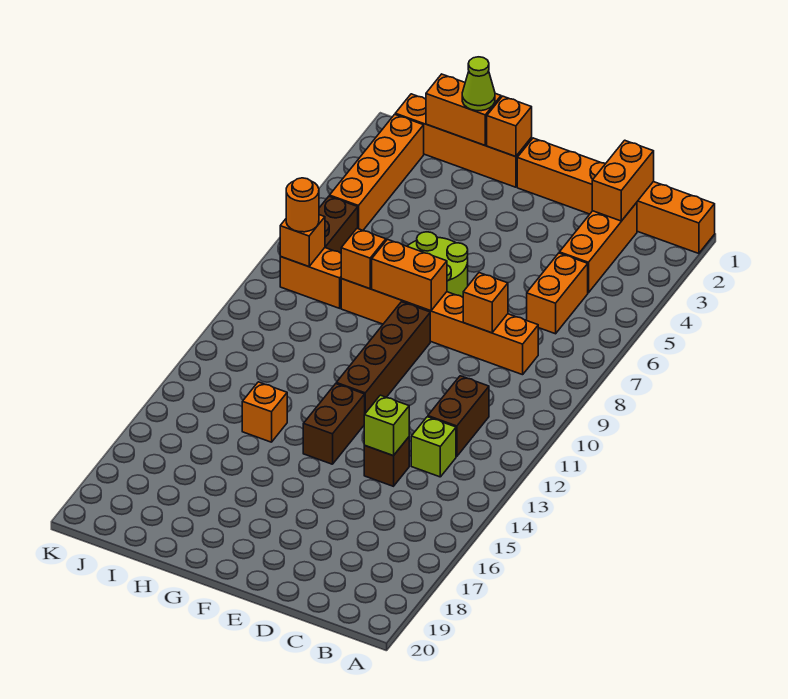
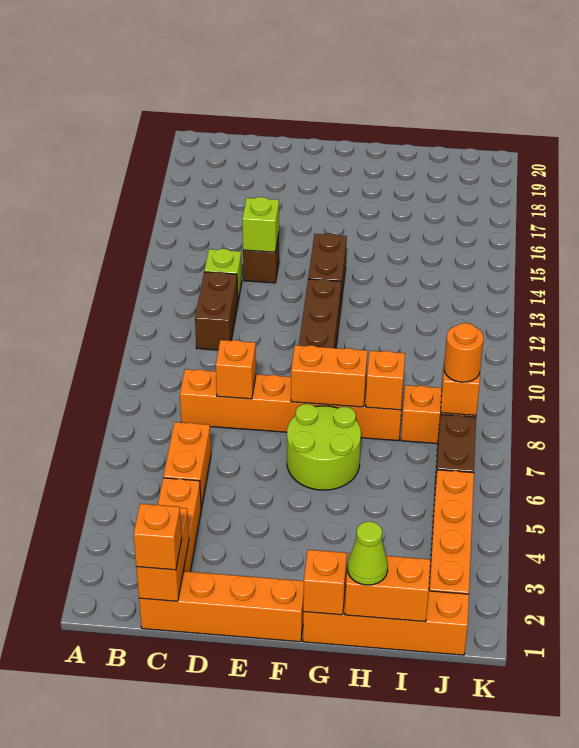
orange brick A1:F1 level 1 -> orange brick C1:F1 level 1
orange brick H14 level 1 -> orange brick C1 level 3

